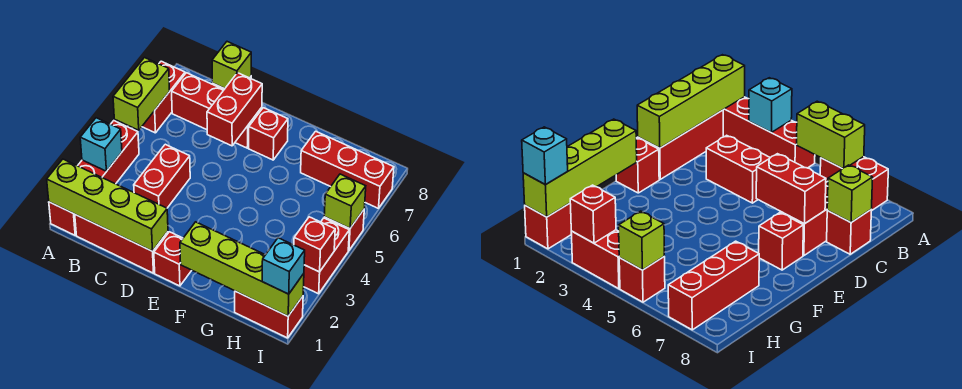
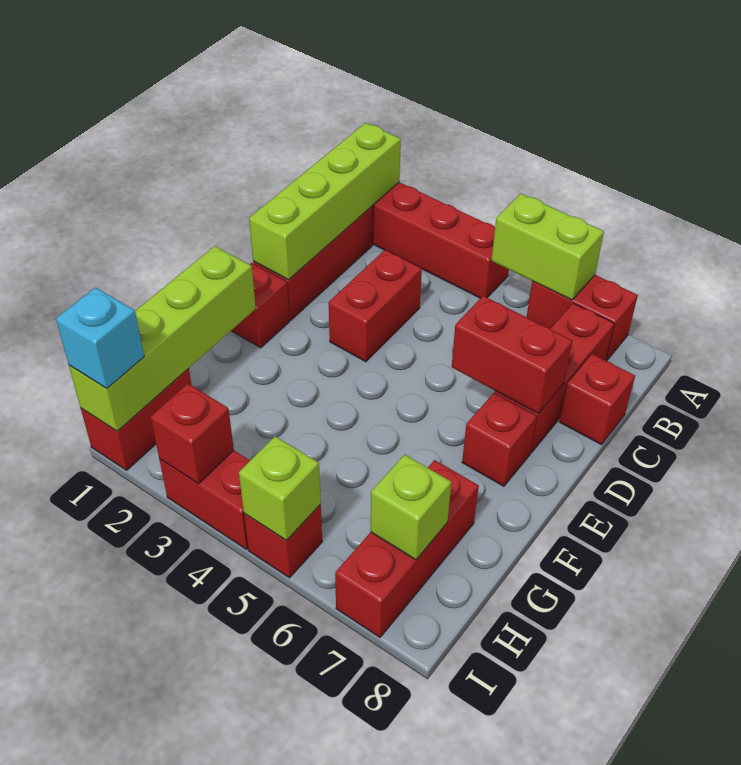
cyan brick A3 level 2 -> none
red brick C3:C4 level 1 -> red brick C3:D3 level 1
lime brick C8 level 2 -> lime brick H7 level 2

